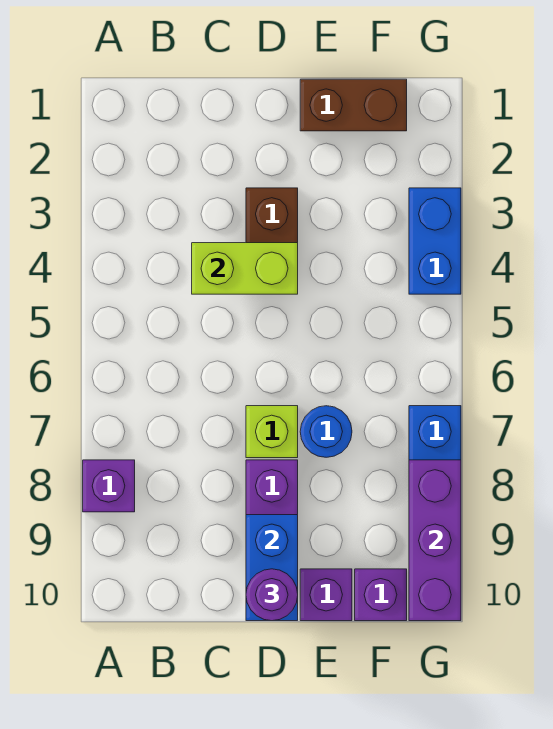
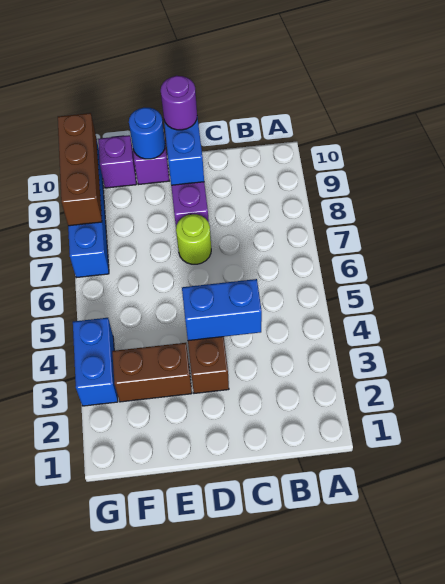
purple brick A8 level 1 -> none
lime brick C4:D4 level 2 -> blue brick C4:D4 level 2
lime brick D7 level 1 -> lime round brick D7 level 1
brown brick E1:F1 level 1 -> brown brick E3:F3 level 1
blue round brick E7 level 1 -> blue round brick E10 level 2
purple brick G8:G10 level 2 -> brown brick G8:G10 level 2

